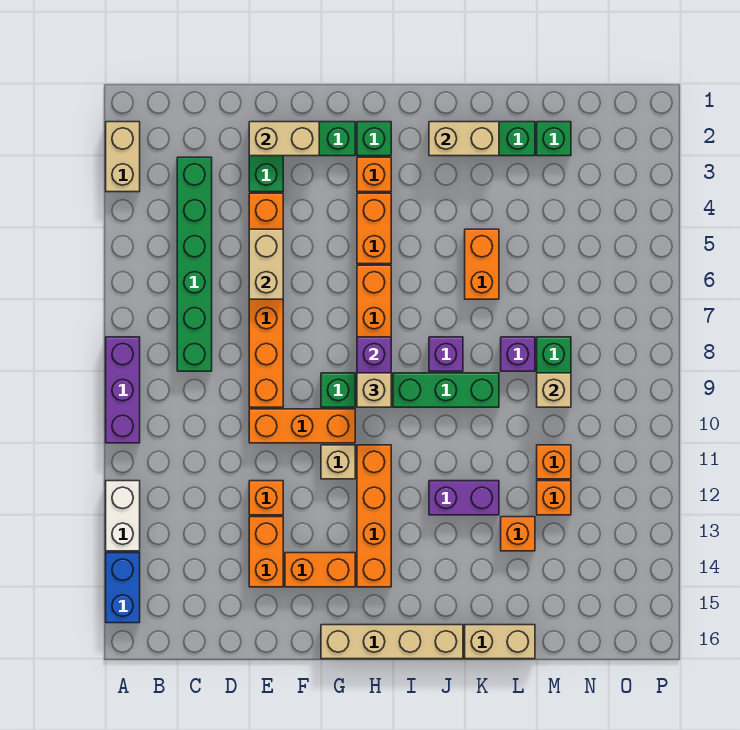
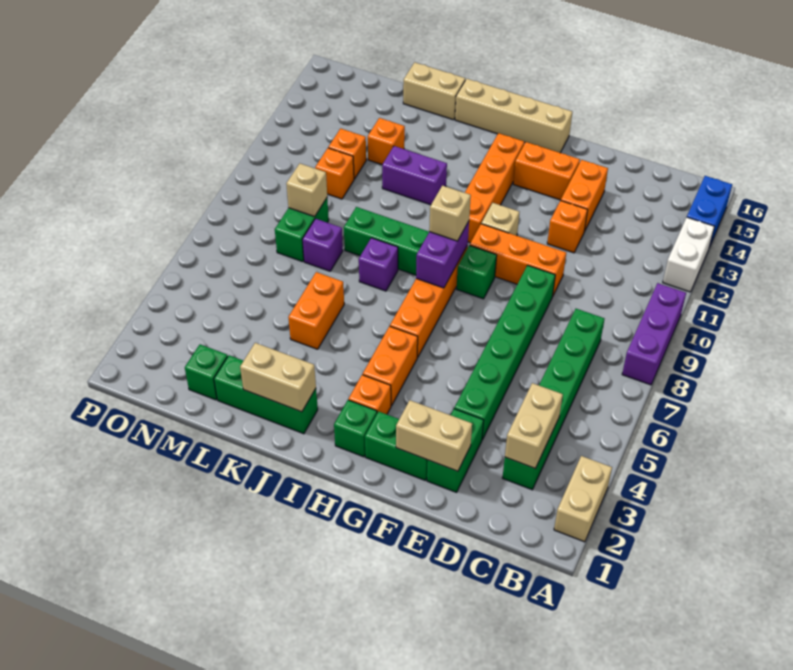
orange brick E4:E9 level 1 -> green brick E4:E9 level 1
tan brick E5:E6 level 2 -> tan brick C3:C4 level 2

